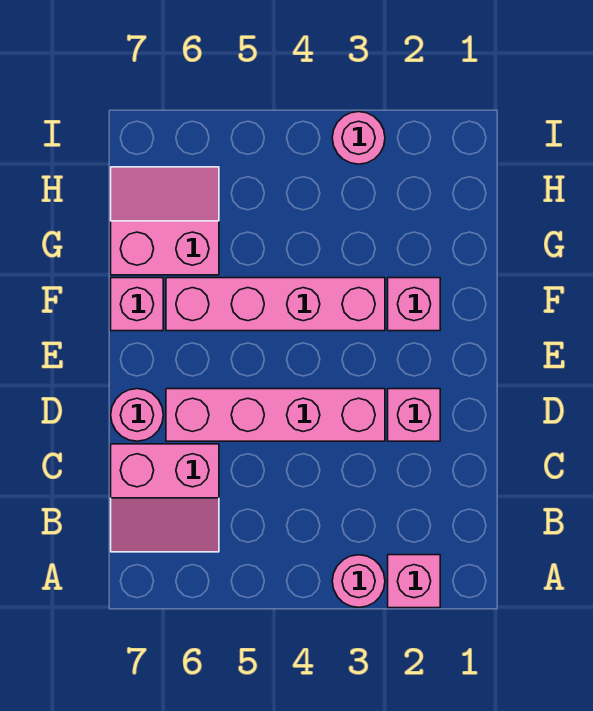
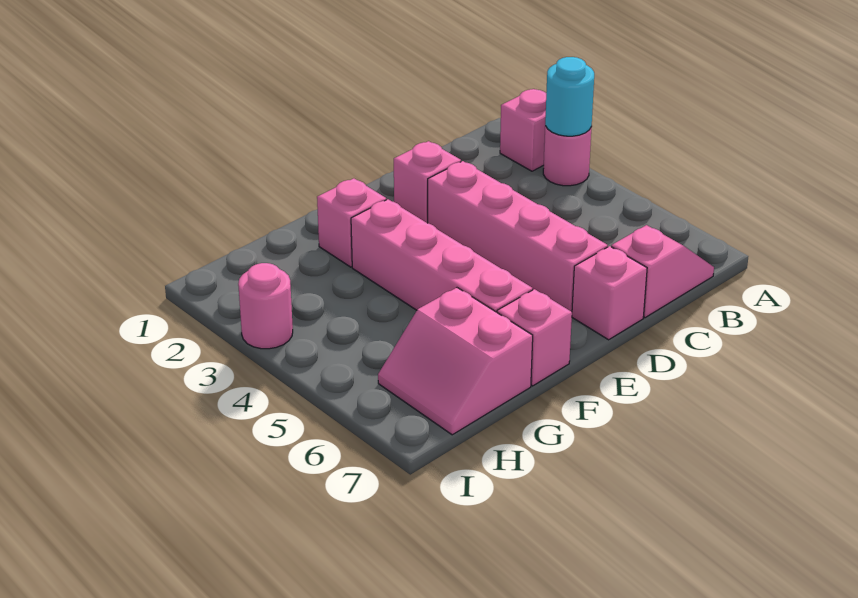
none -> cyan round brick A3 level 2
pink slope B6:C7 level 1 top C -> pink slope B7:C7 level 1 top C
pink round brick D7 level 1 -> pink brick D7 level 1

